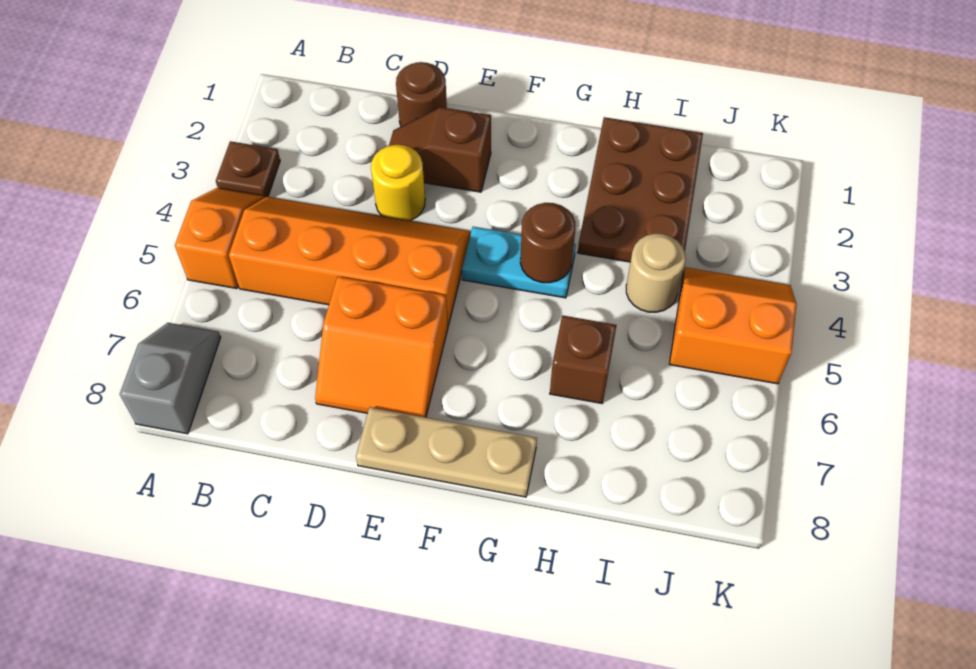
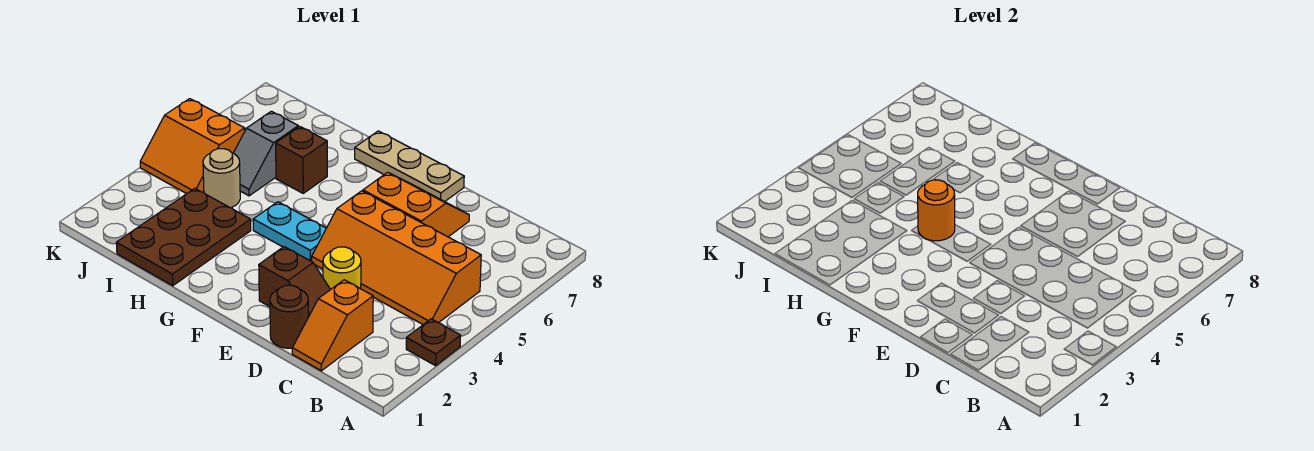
orange slope A4:A5 level 1 top 5 -> orange slope C1:C2 level 1 top 2
grey slope A7:A8 level 1 top 8 -> grey slope I5:I6 level 1 top 6
brown round brick G4 level 2 -> orange round brick G4 level 2

